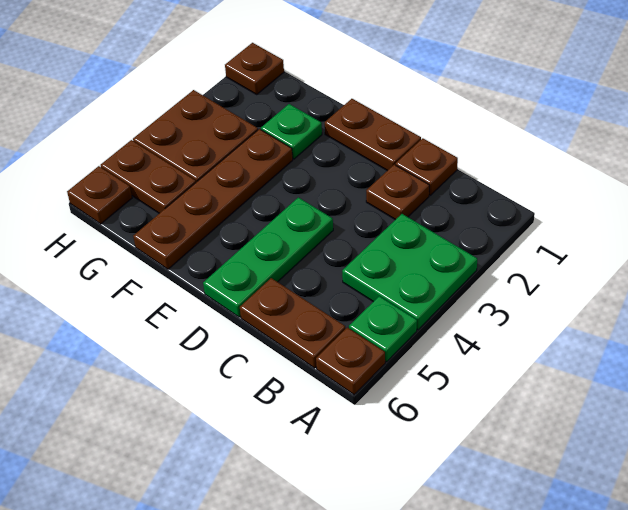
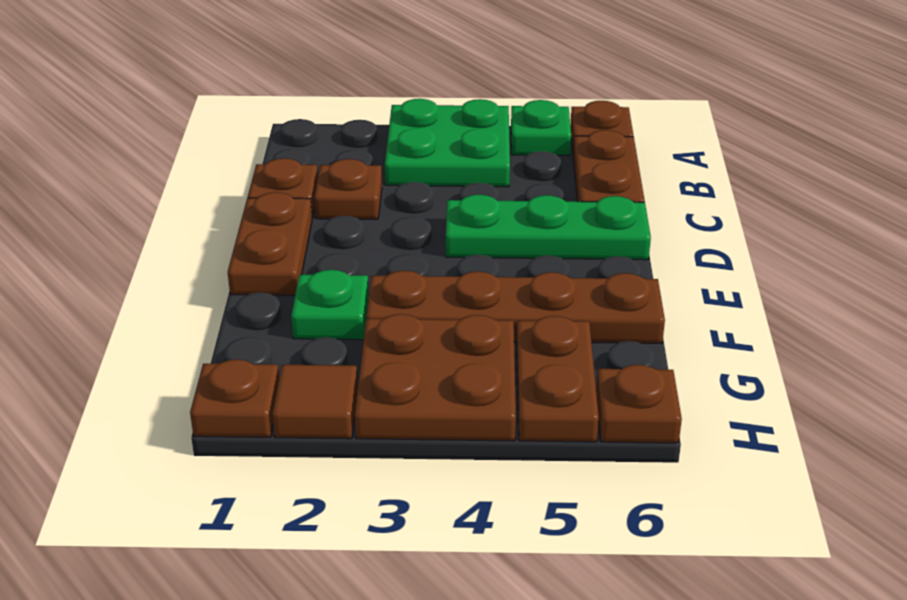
none -> brown tile H2 level 1

